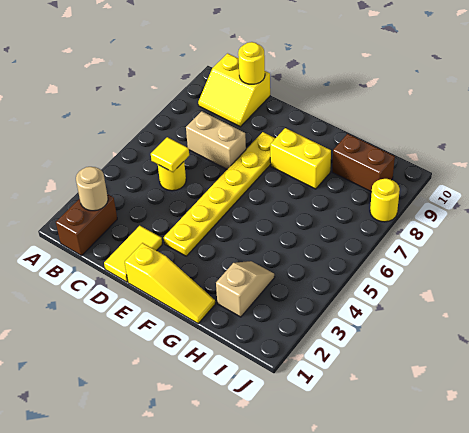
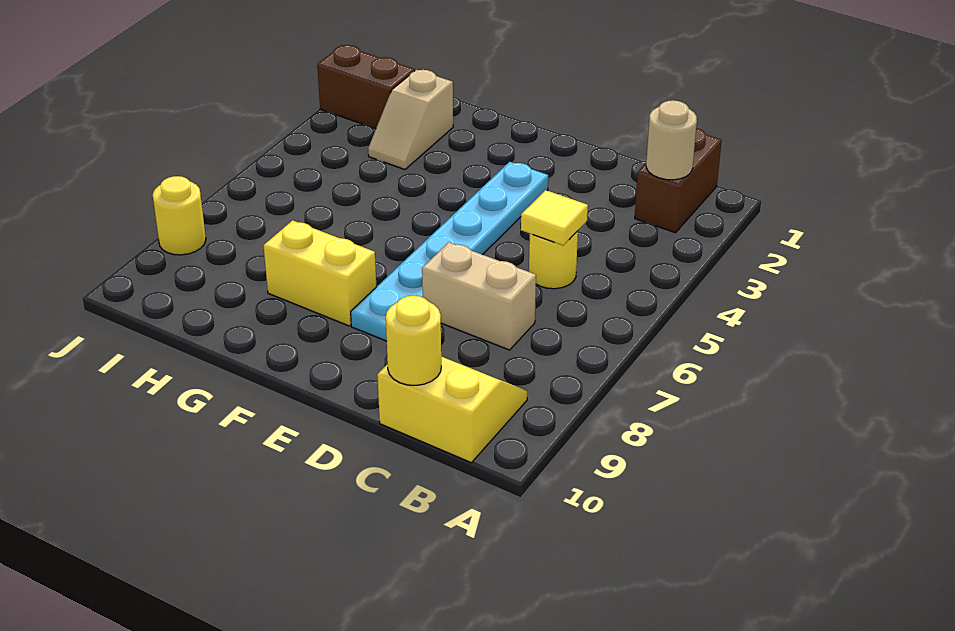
yellow tile D1:D2 level 1 -> none
yellow slope E1:G1 level 1 top E -> none
yellow plate E3:E8 level 1 -> cyan plate E3:E8 level 1
brown brick H9:I9 level 1 -> brown brick I2:J2 level 1

